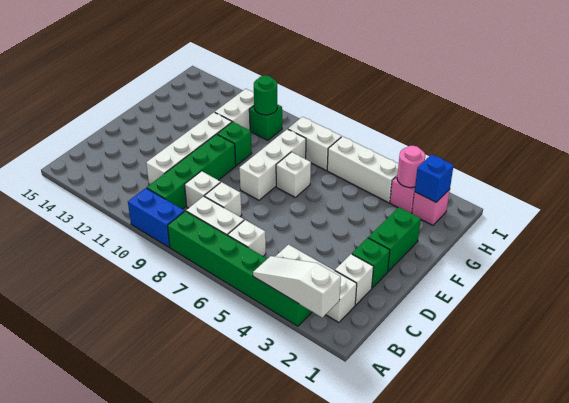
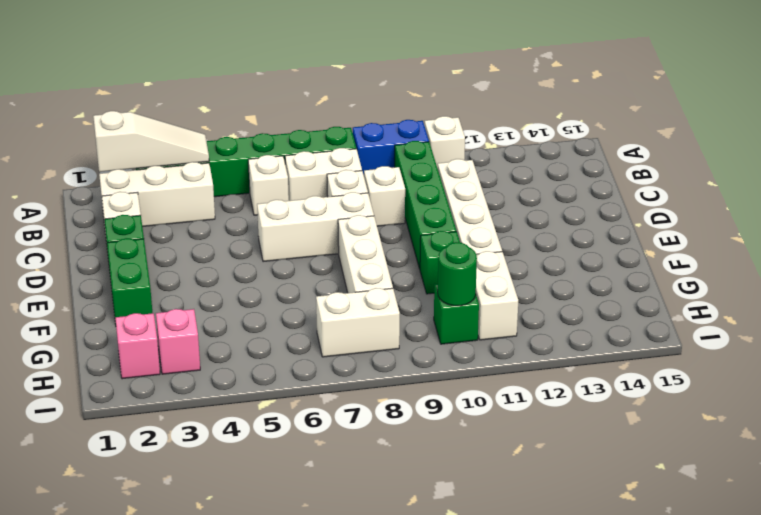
white brick F7 level 1 -> white brick A11 level 1
blue brick H2 level 2 -> none
pink round brick H3 level 2 -> none
white brick H4:H6 level 1 -> white brick D6:D8 level 1

